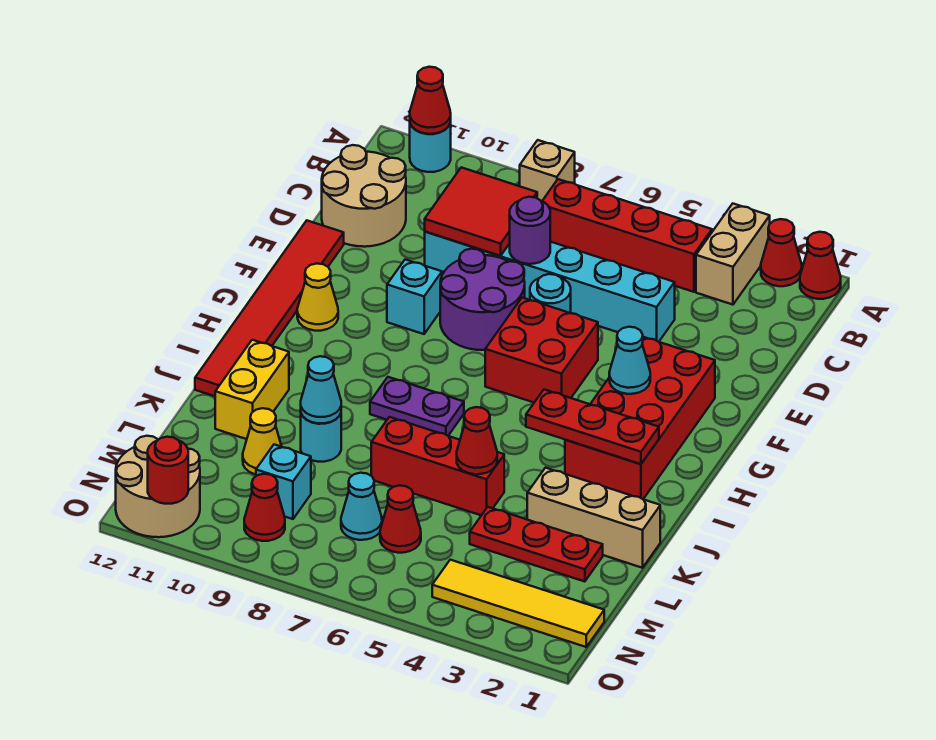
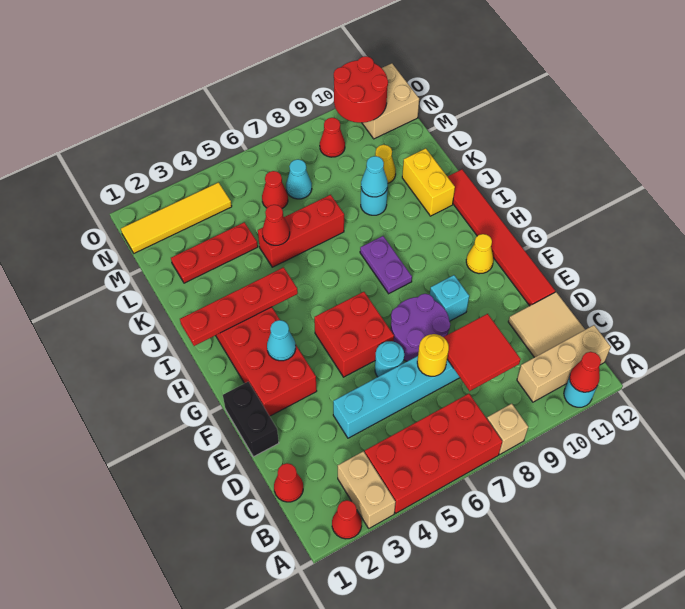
red cone A1 level 1 -> red cone C1 level 1
red brick B4:B7 level 1 -> red brick A4:B7 level 1
tan round brick C11:D12 level 1 -> tan tile C11:D12 level 1
purple round brick D7 level 2 -> yellow round brick D7 level 2
none -> black brick E1:F1 level 1
red plate I2:I4 level 2 -> red plate I1:I4 level 2
purple plate I7:I8 level 1 -> purple plate H8:I8 level 1
tan brick K1:K3 level 1 -> tan brick B10:B12 level 1
cyan brick M9 level 1 -> none
tan round brick N11:O12 level 1 -> tan brick N11:O12 level 1
red round brick O11 level 2 -> red round brick N10:O11 level 2

